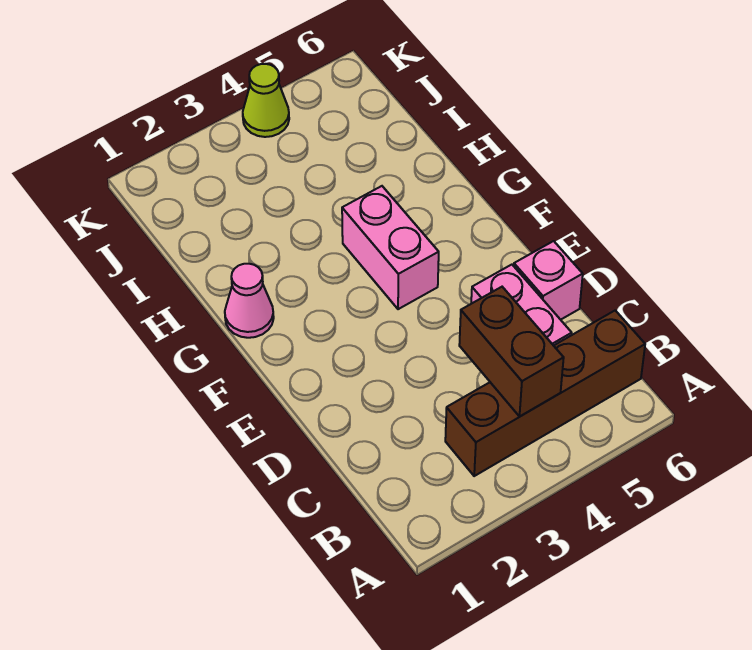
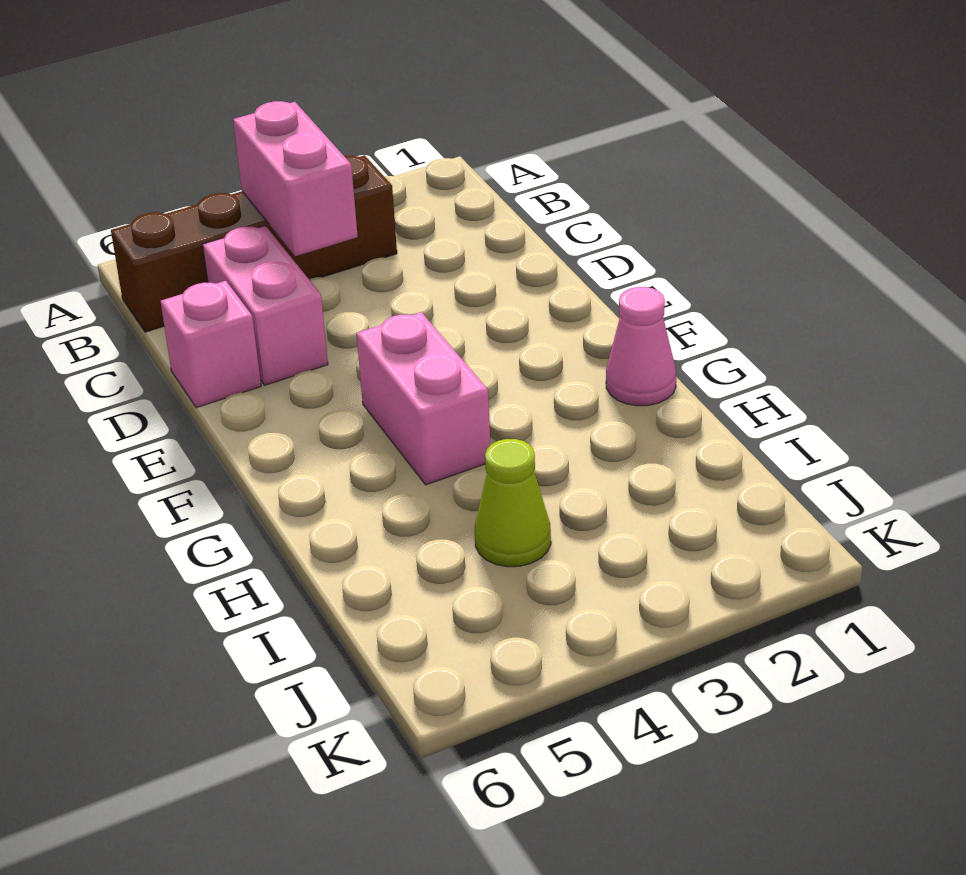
brown brick B4:C4 level 2 -> pink brick B4:C4 level 2
lime cone K4 level 1 -> lime cone I4 level 1

